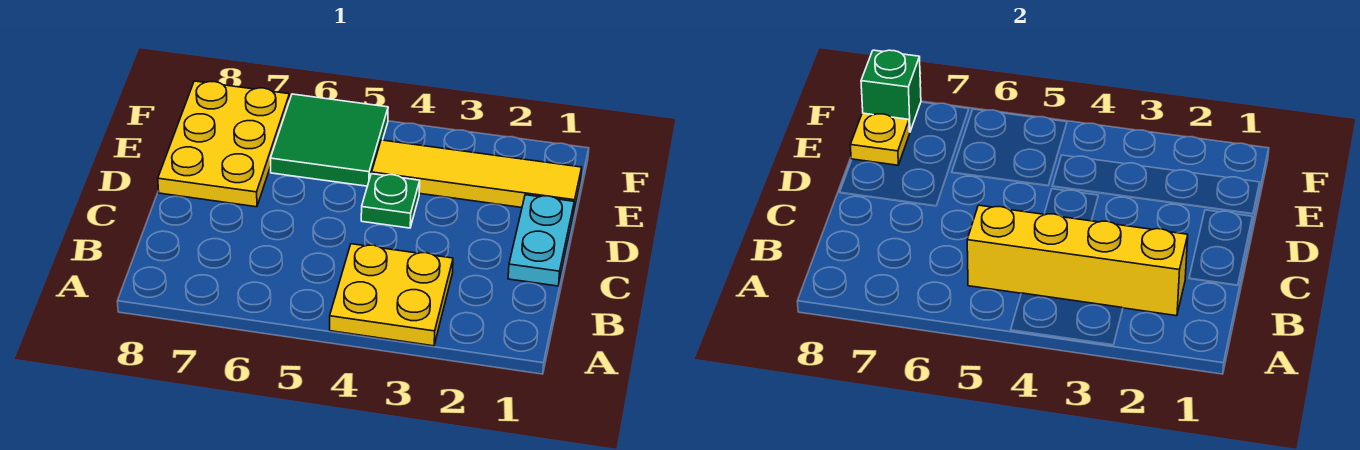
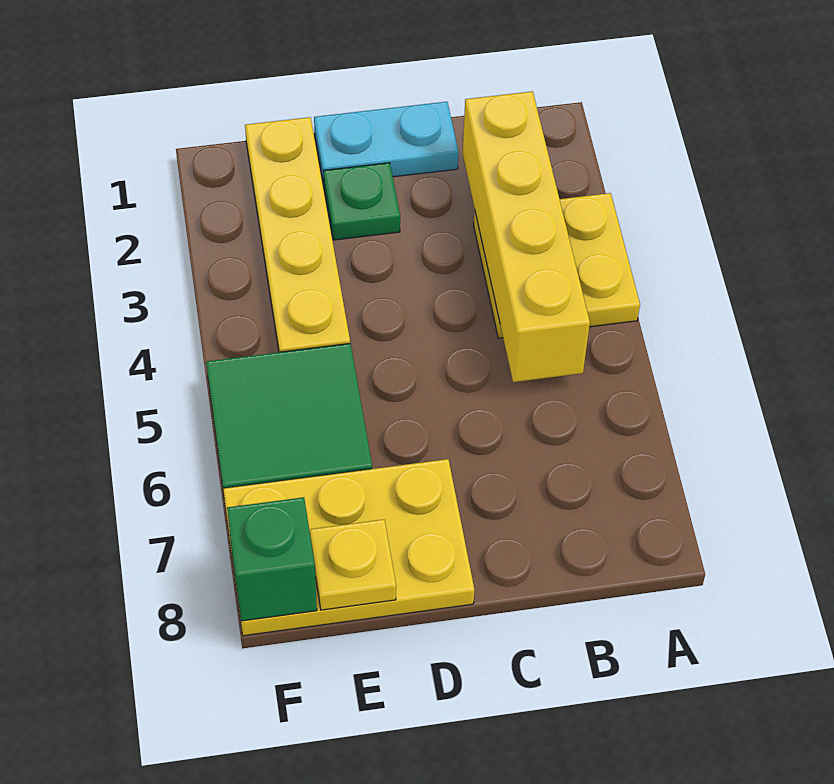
green plate D4 level 1 -> green plate D2 level 1
yellow tile E1:E4 level 1 -> yellow plate E1:E4 level 1

